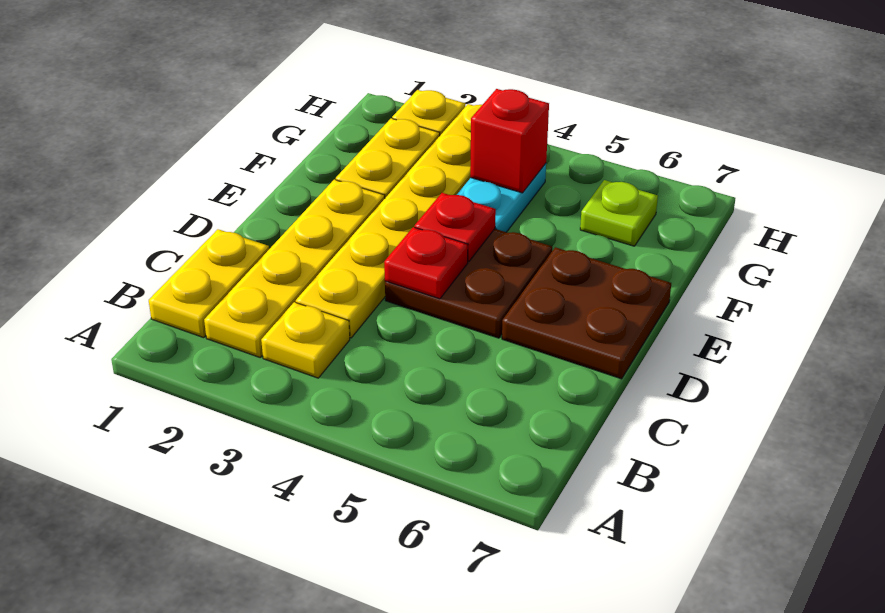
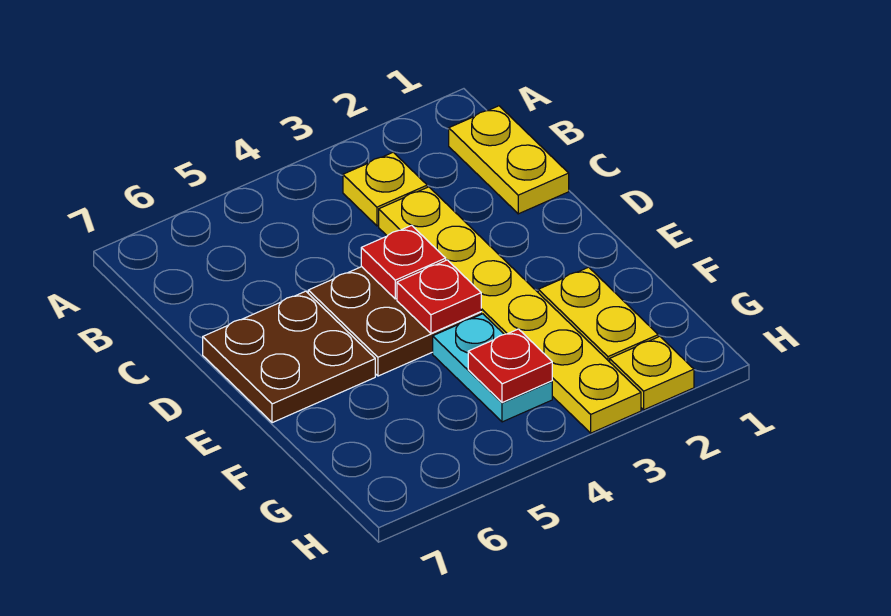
yellow plate B2:E2 level 1 -> none
red brick G4 level 2 -> red plate G4 level 2
lime plate G6 level 1 -> none

